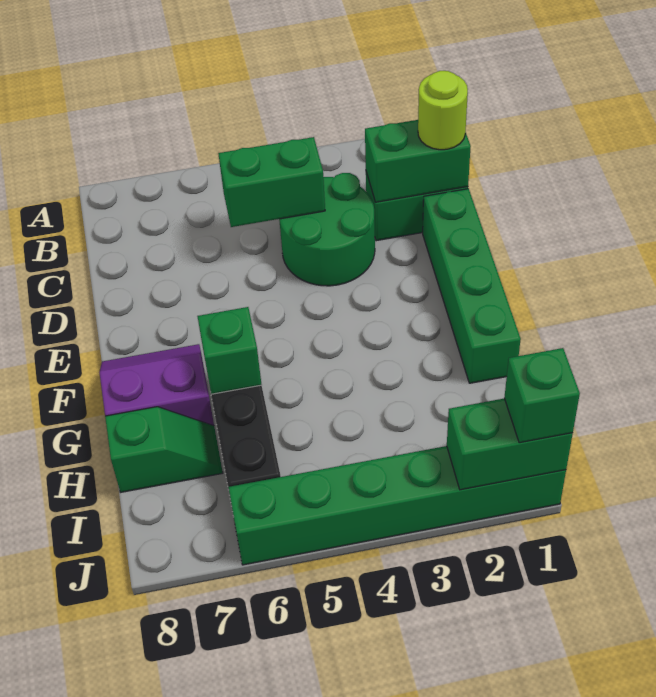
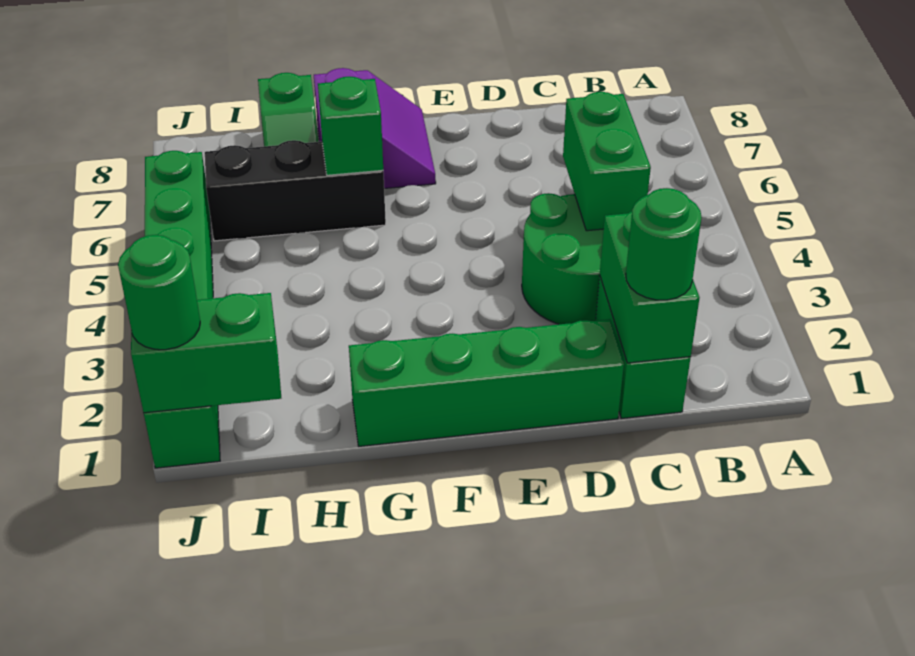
lime round brick C1 level 3 -> green round brick C1 level 3
green brick J1:J2 level 2 -> green brick I1:J1 level 2
green brick J1 level 3 -> green round brick J1 level 3

